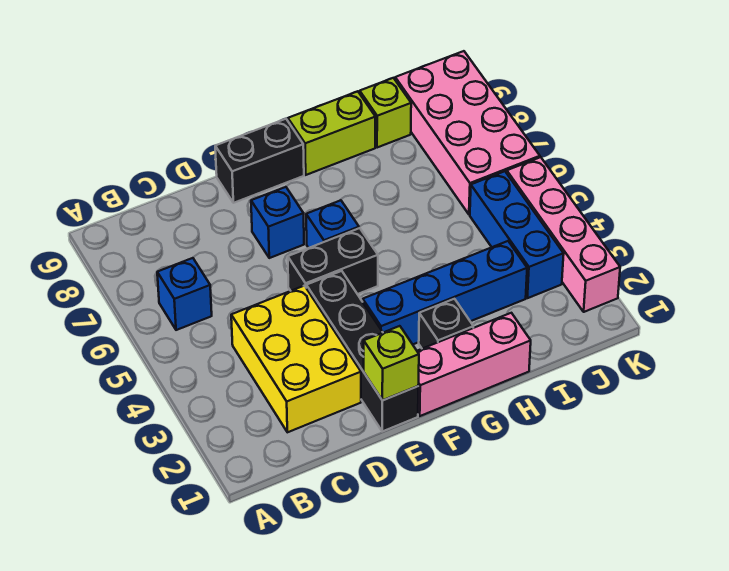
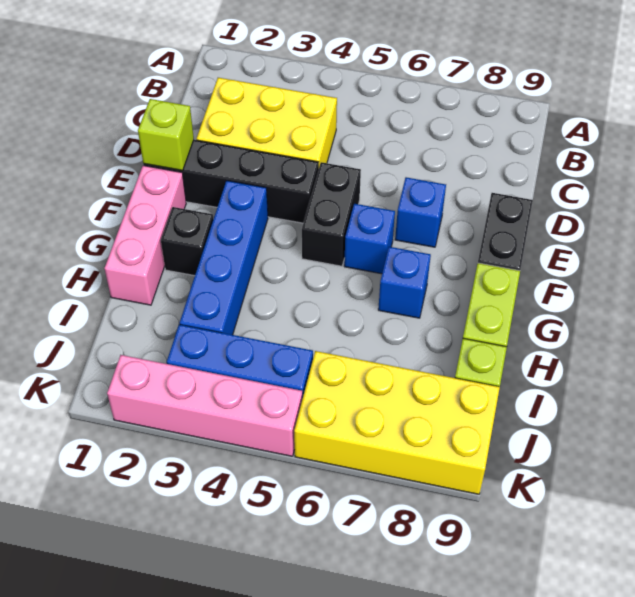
blue brick B6 level 1 -> blue brick G7 level 1
pink brick J6:K9 level 1 -> yellow brick J6:K9 level 1

